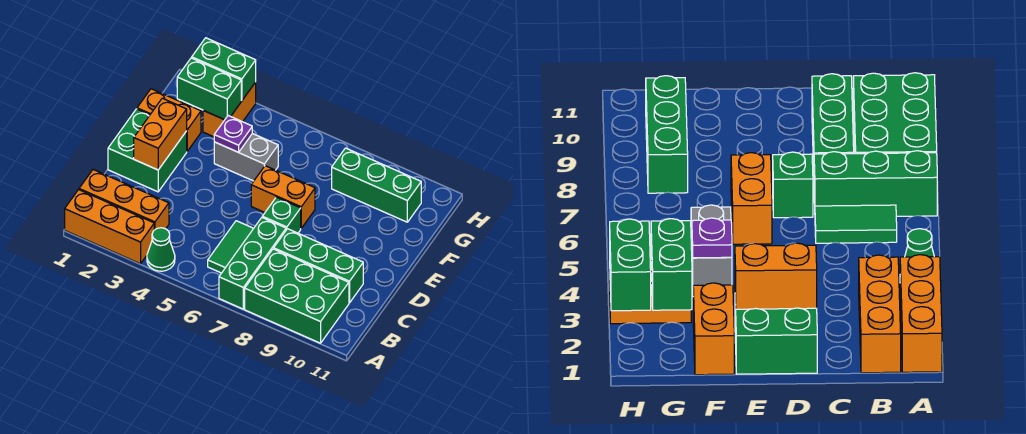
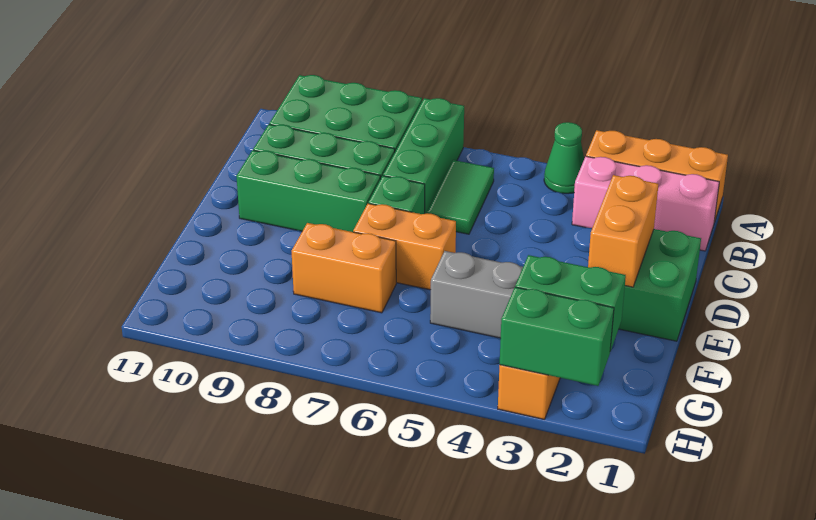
orange brick B1:B3 level 1 -> pink brick B1:B3 level 1
orange brick F1:F2 level 1 -> orange brick F7:F8 level 1
purple plate F4 level 2 -> none
green brick G8:G10 level 1 -> green brick D8:D10 level 1

